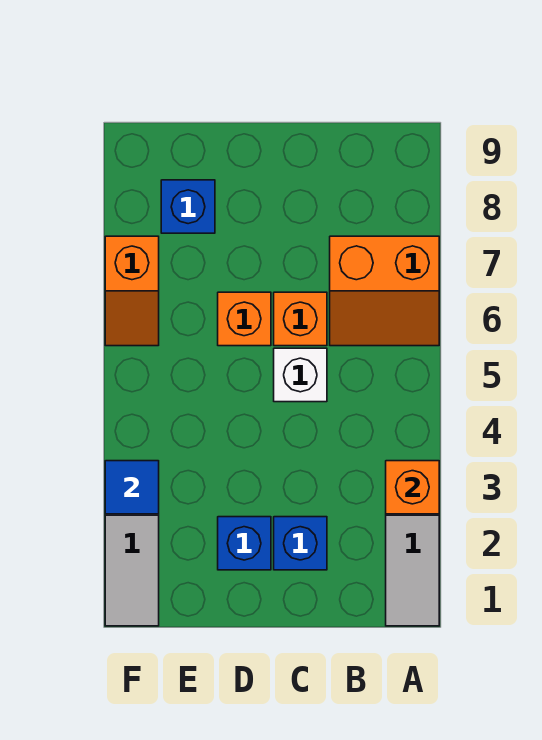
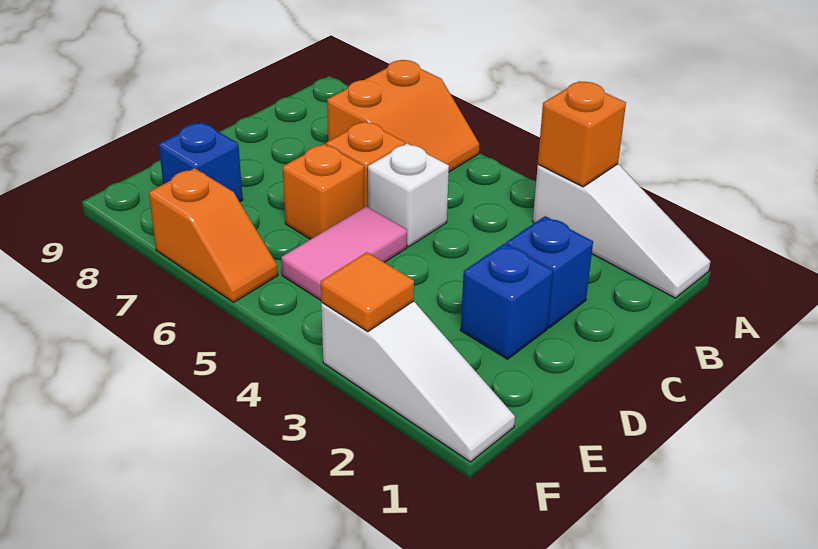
none -> pink tile D5:E5 level 1
blue tile F3 level 2 -> orange tile F3 level 2

